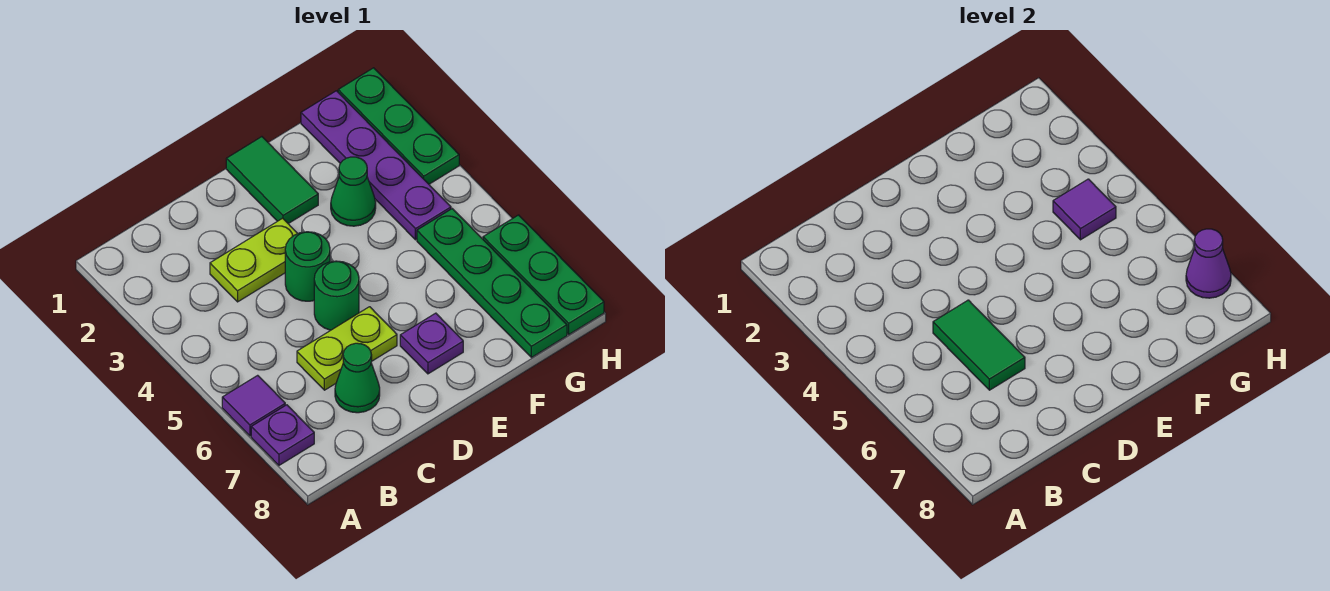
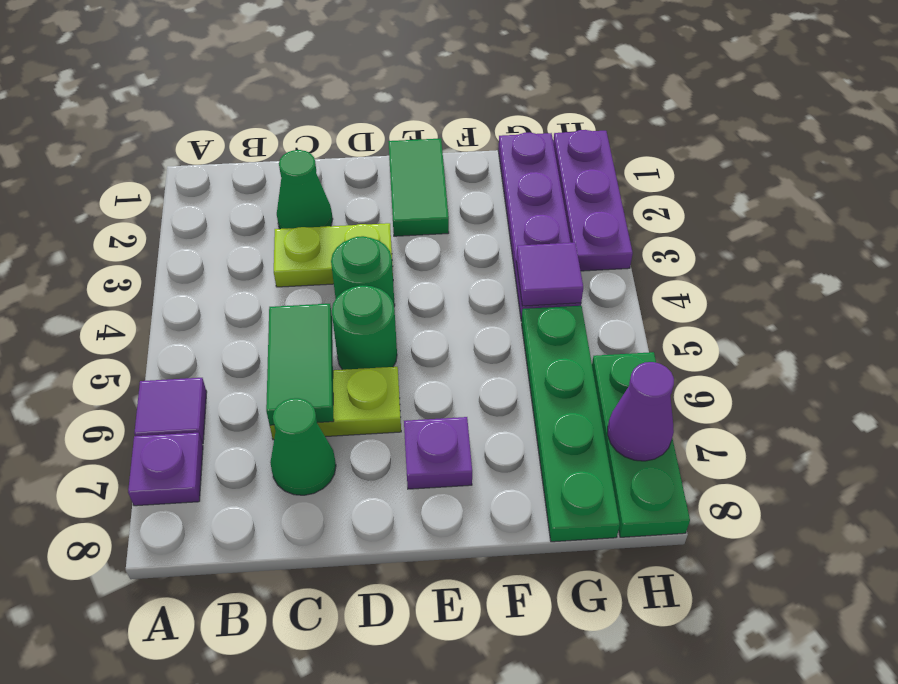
green cone F3 level 1 -> green cone C2 level 1
green plate H1:H3 level 1 -> purple plate H1:H3 level 1

